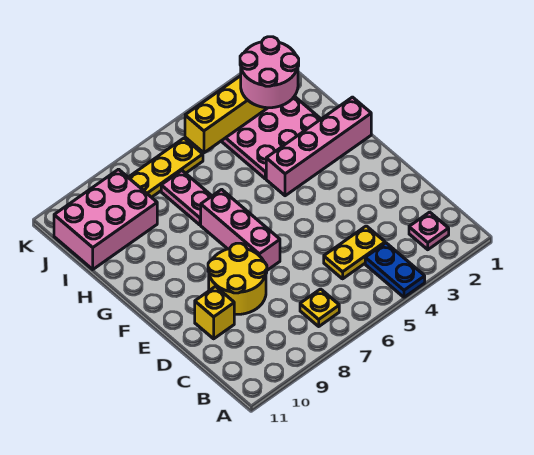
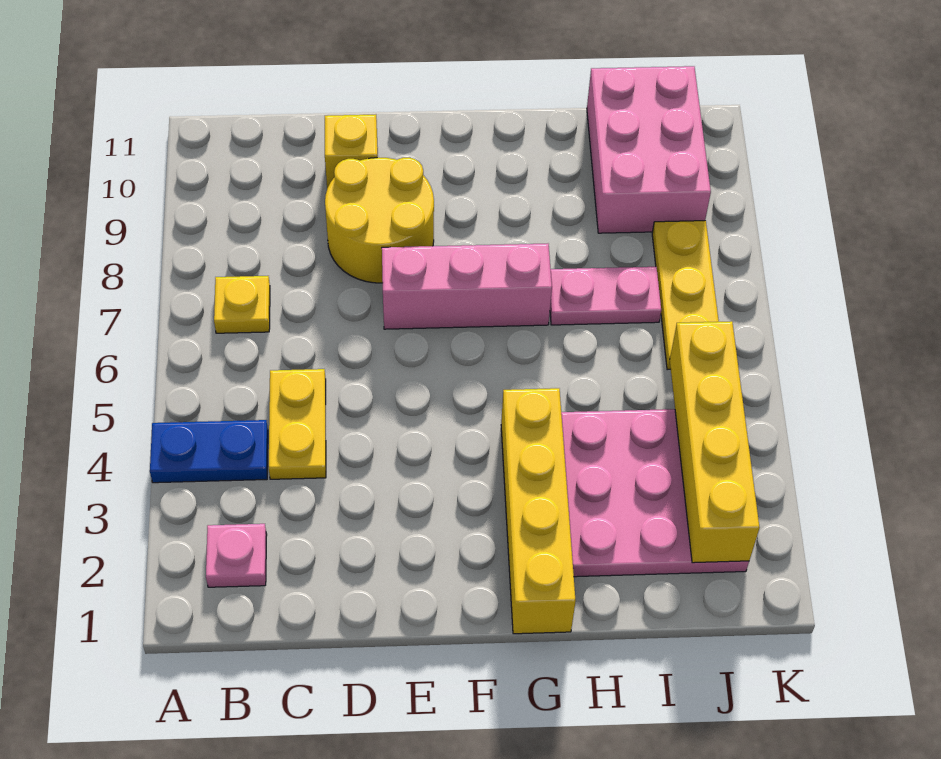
pink brick G1:G4 level 1 -> yellow brick G1:G4 level 1
pink round brick I2:J3 level 3 -> none

